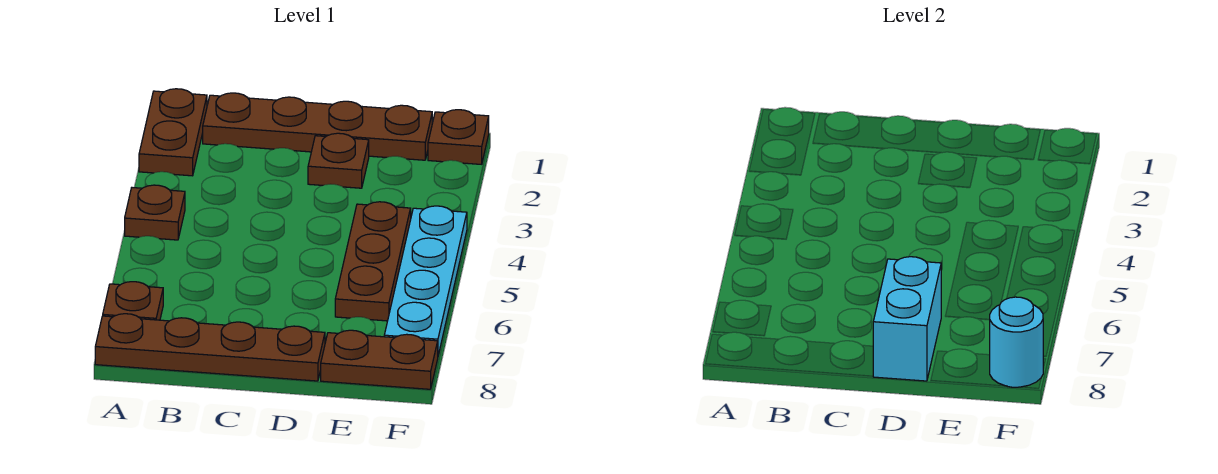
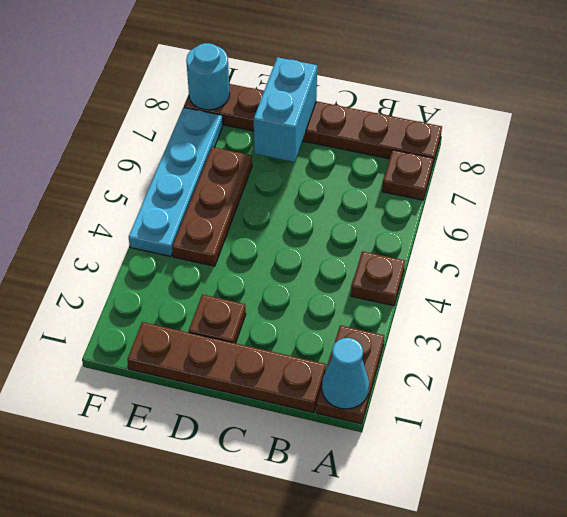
none -> cyan cone A1 level 2
brown plate F1 level 1 -> none

